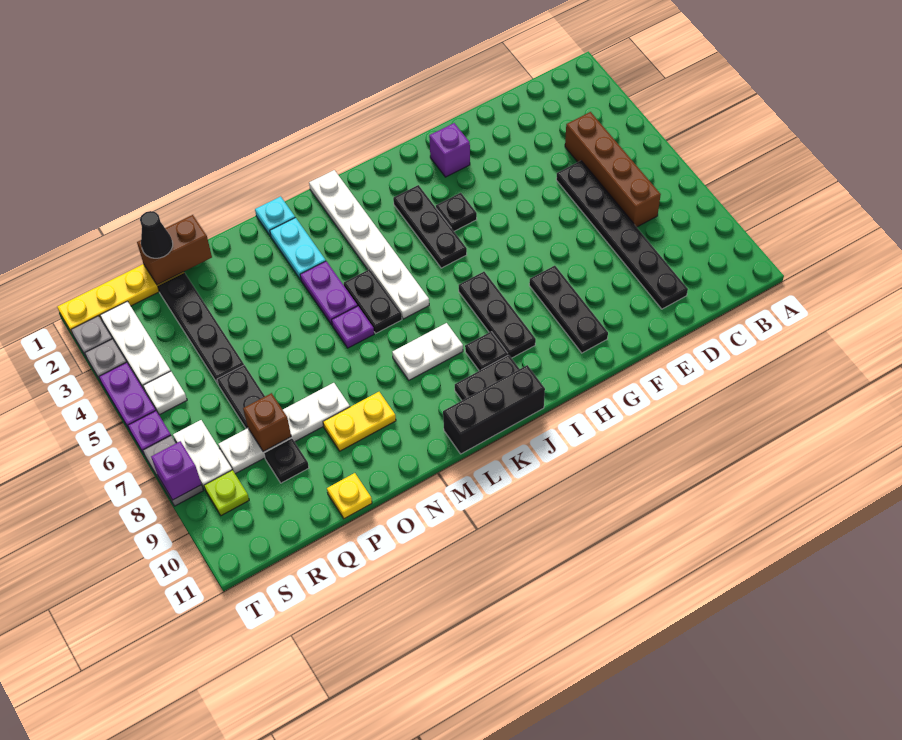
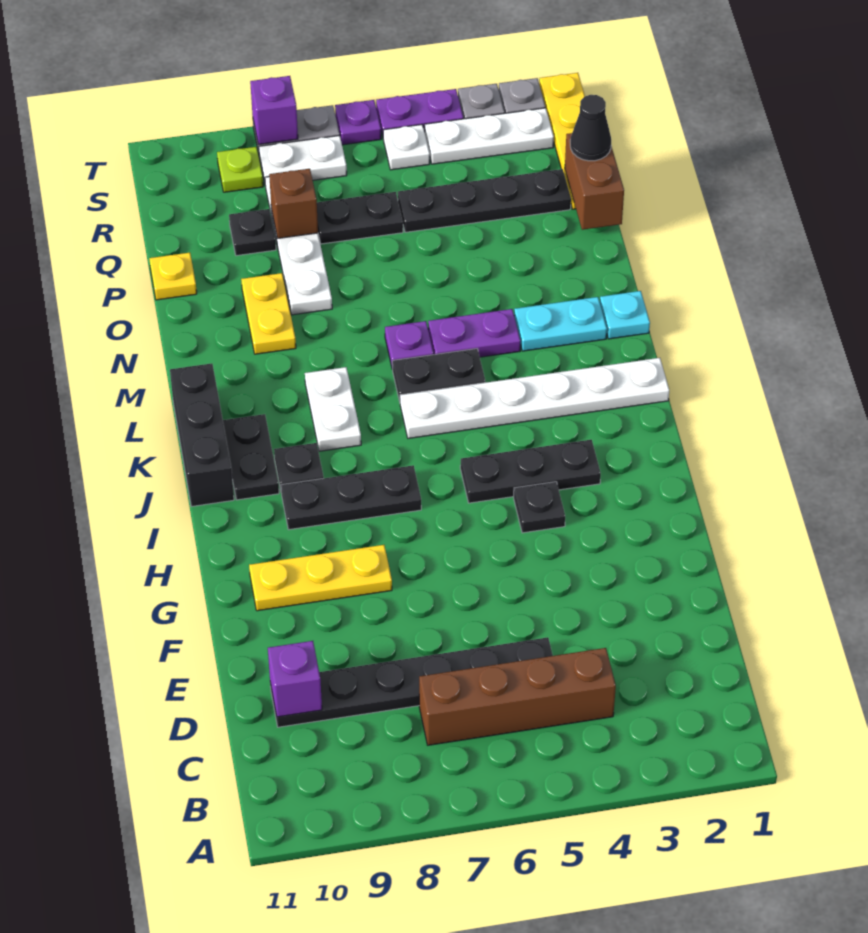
purple brick G2 level 1 -> purple brick D10 level 2
black plate G8:G10 level 1 -> yellow plate G8:G10 level 1

